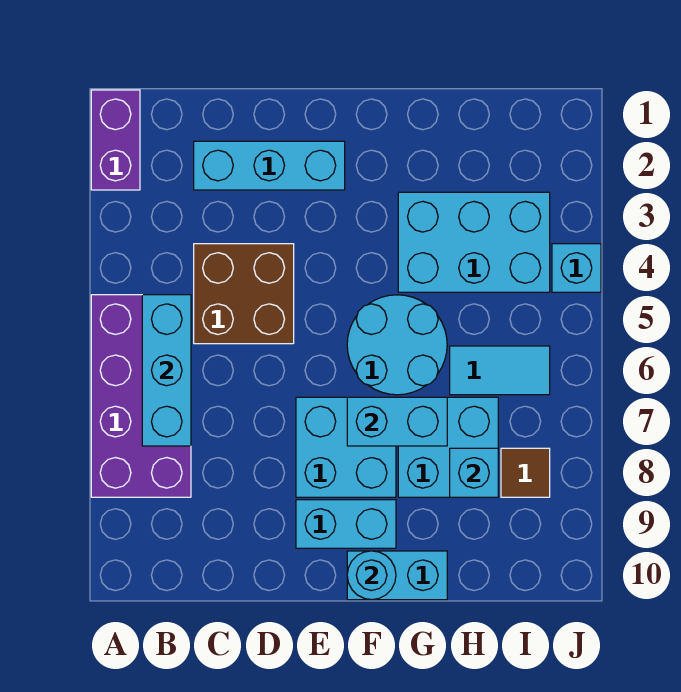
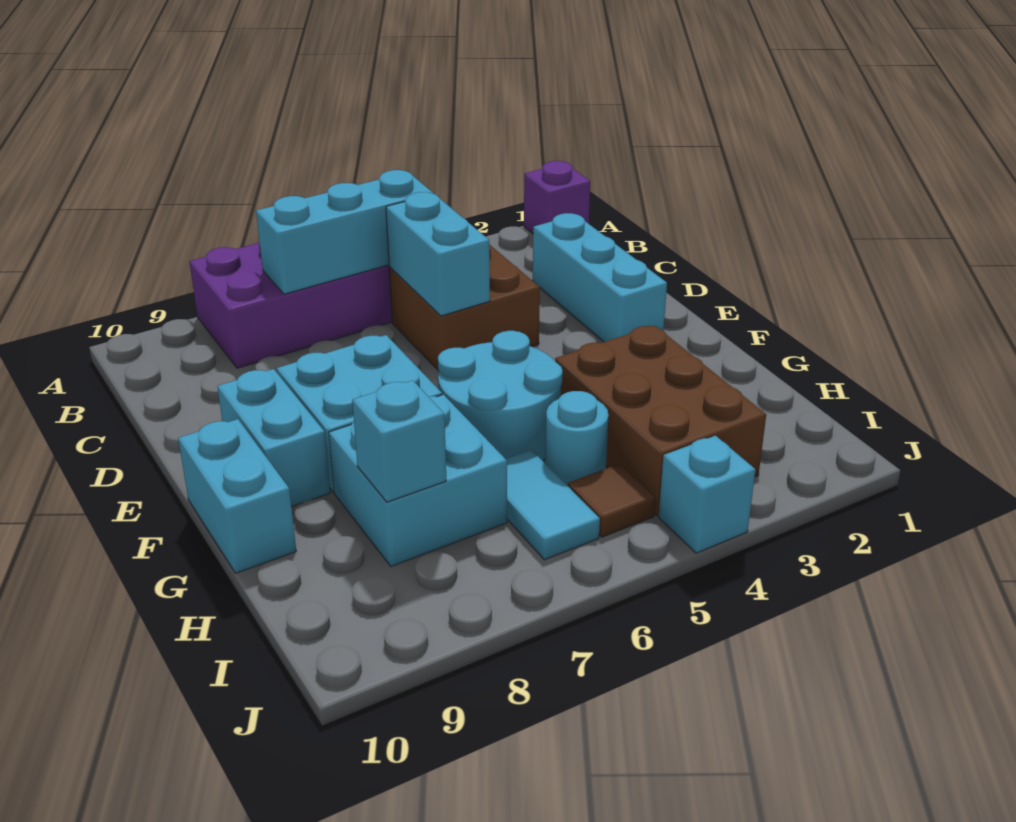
purple brick A1:A2 level 1 -> purple brick A1 level 1
cyan brick F7:G7 level 2 -> cyan brick C5:D5 level 2
cyan round brick F10 level 2 -> cyan round brick H5 level 1
cyan brick G3:I4 level 1 -> brown brick G3:I4 level 1
brown tile I8 level 1 -> brown tile I5 level 1

